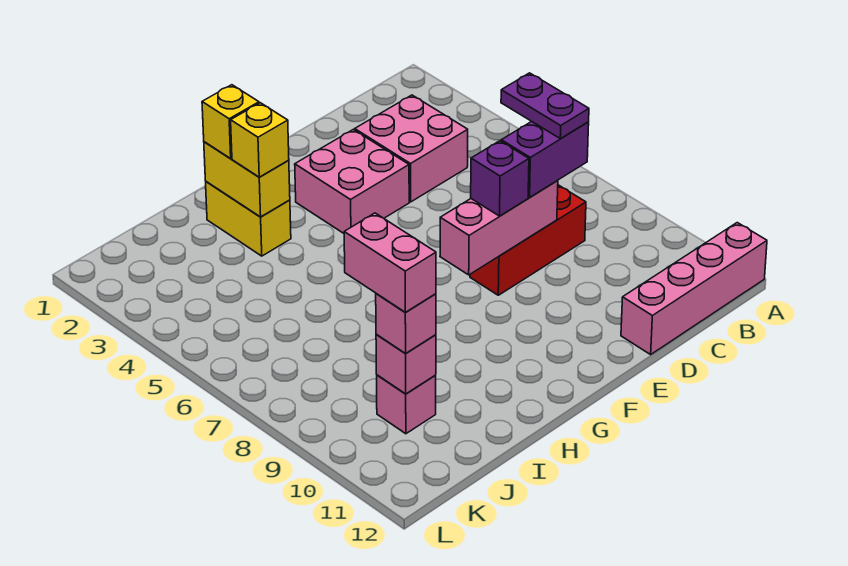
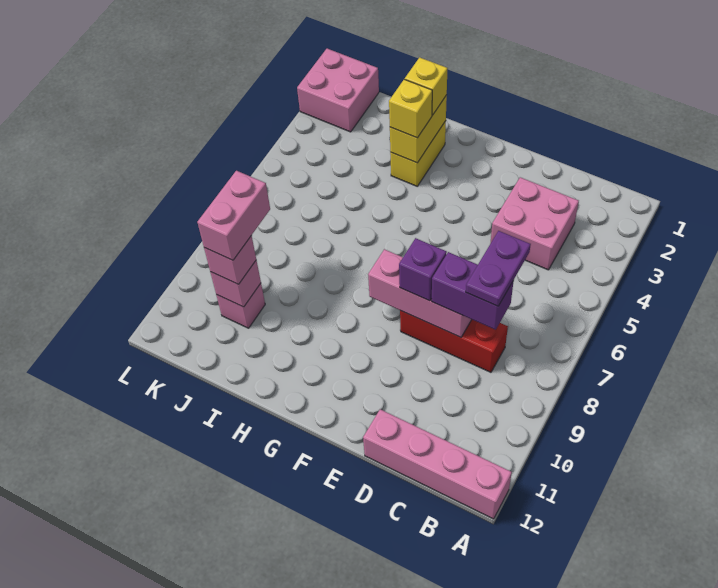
pink brick E3:F4 level 1 -> pink brick K1:L2 level 1

